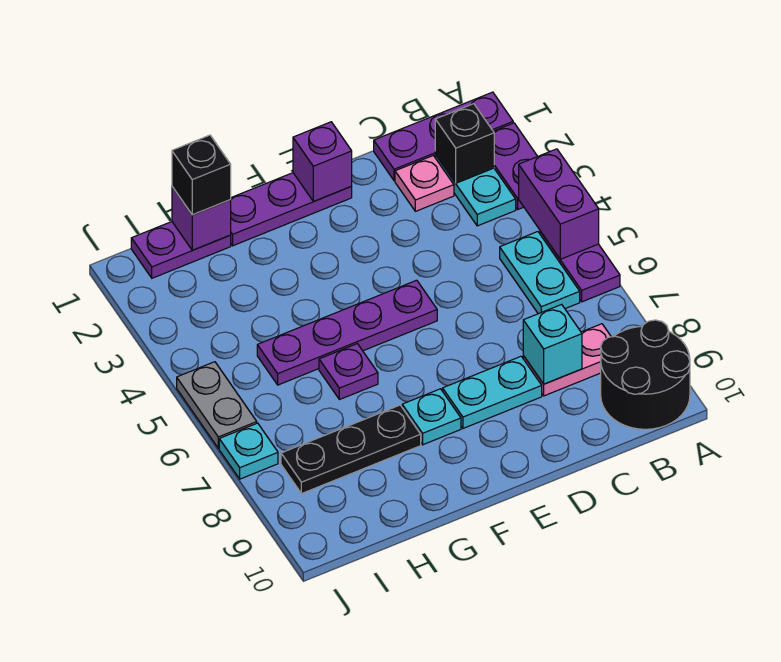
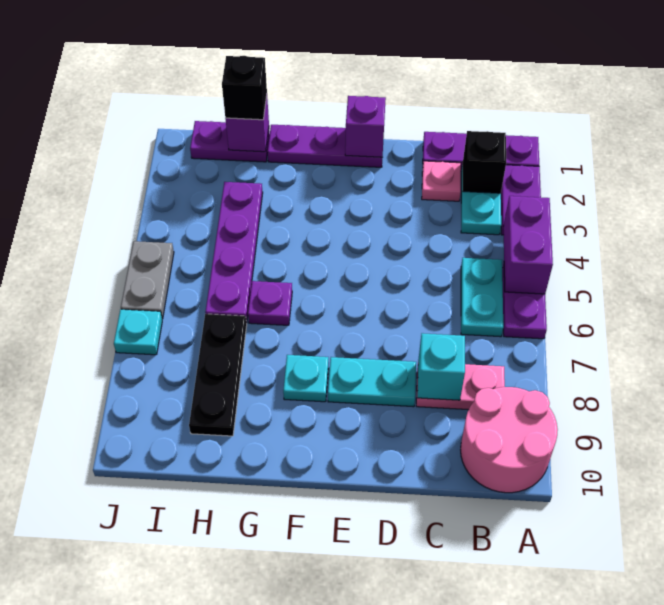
black round brick A9:B10 level 1 -> pink round brick A9:B10 level 1
purple plate E5:H5 level 1 -> purple plate H3:H6 level 1
black plate G8:I8 level 1 -> black plate H7:H9 level 1

